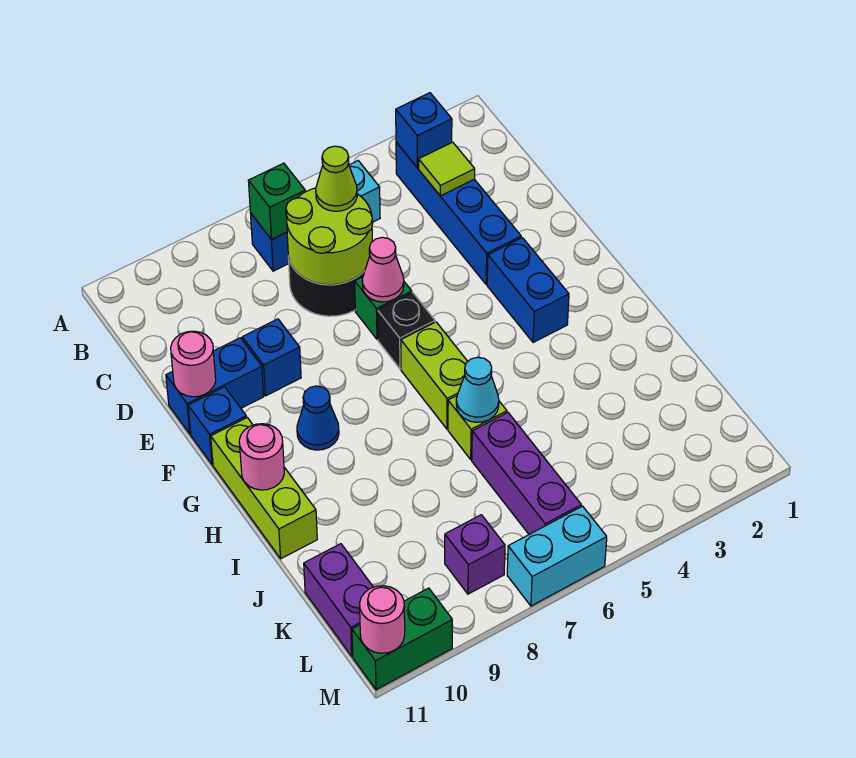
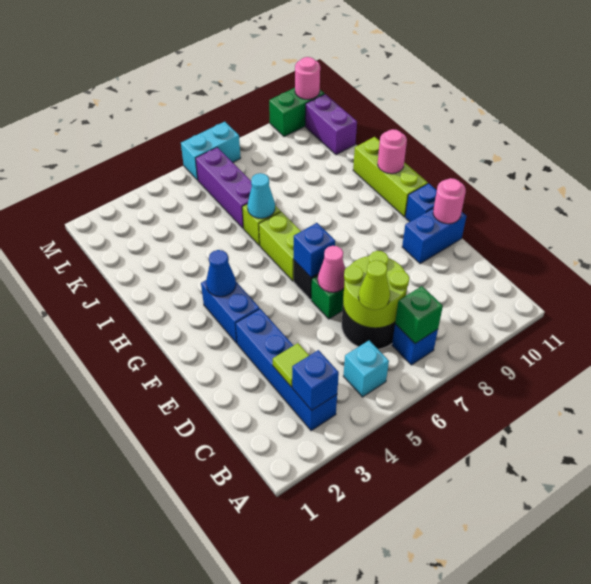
blue brick E9 level 1 -> blue brick F6 level 2
blue cone G9 level 1 -> blue cone G3 level 2
purple brick L8 level 1 -> none

